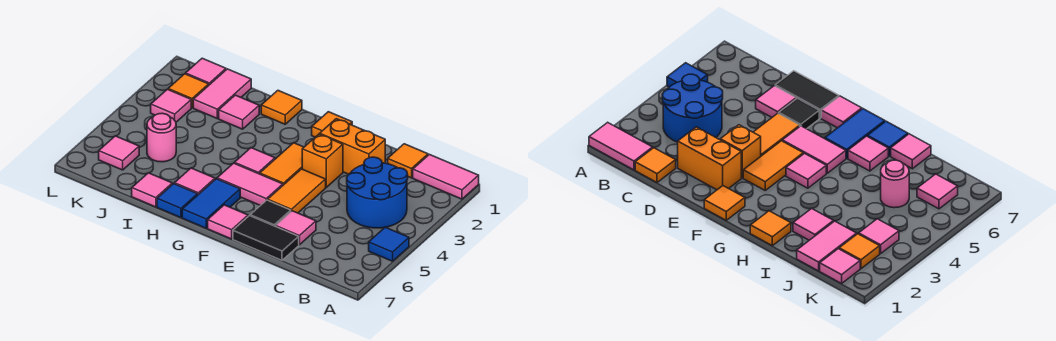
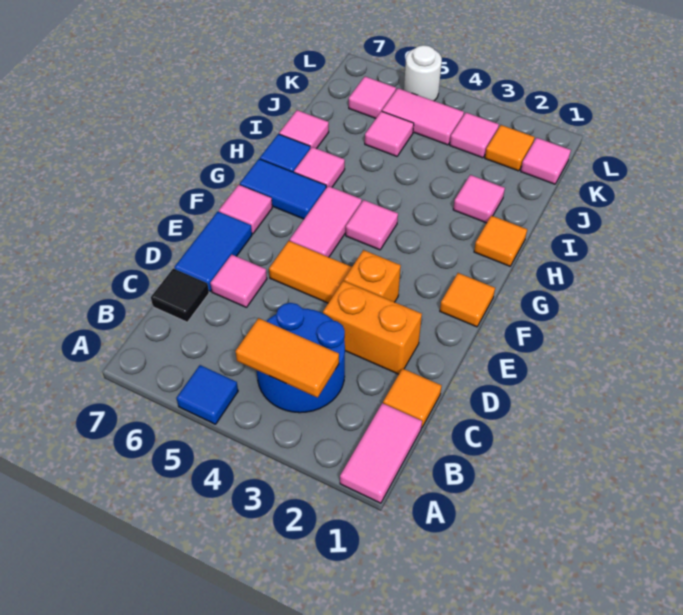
orange brick D2:E2 level 1 -> orange brick D2:D3 level 1
black tile D7:E7 level 1 -> blue tile D7:E7 level 1
black tile E6 level 1 -> black tile C7 level 1
orange tile F3:F4 level 1 -> orange tile B3:B4 level 2
pink tile J1:J2 level 1 -> pink tile K4:K5 level 1
pink round brick J5 level 1 -> pink tile J5 level 1
none -> white round brick L5 level 1

